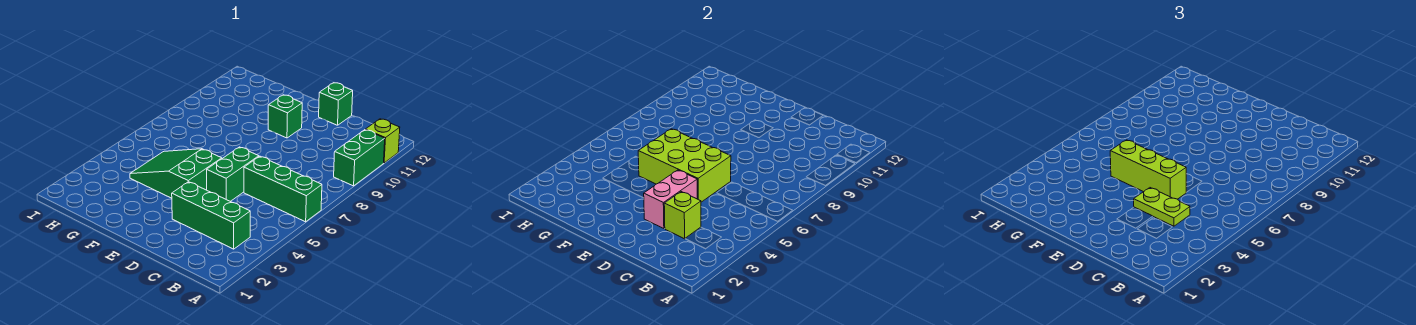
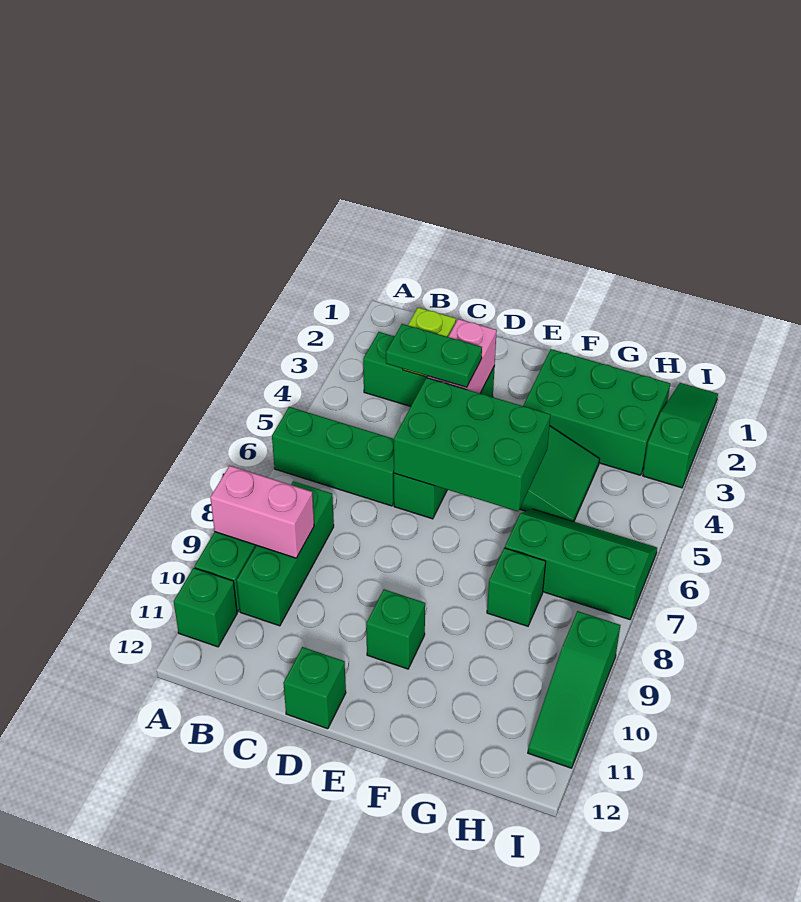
none -> pink brick A9:B9 level 2
lime brick A11 level 1 -> green brick A11 level 1
none -> green brick B8:B10 level 1
lime plate C4:D4 level 3 -> green plate C4:D4 level 3
lime brick D5:F6 level 2 -> green brick D5:F6 level 2
lime brick D5:F5 level 3 -> none
none -> green brick F2:H3 level 1
none -> green slope G6:I7 level 1 top 7
none -> green brick G8 level 1
none -> green slope I1:I3 level 1 top 3
none -> green slope I9:I11 level 1 top 9

